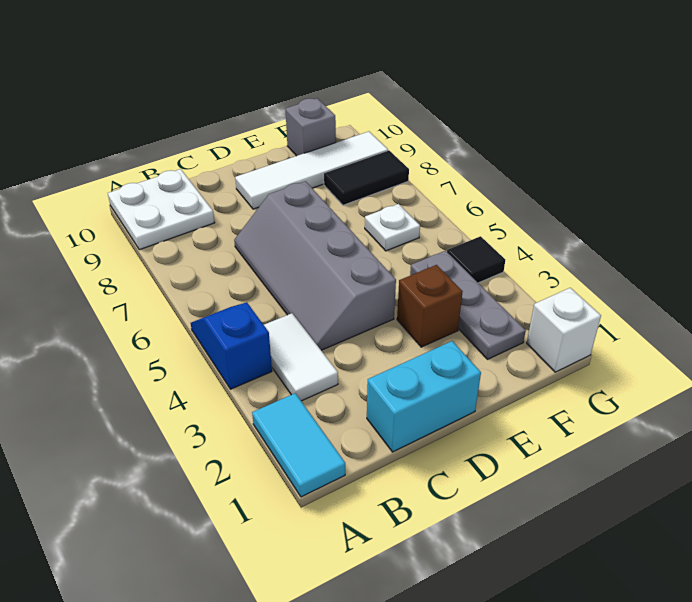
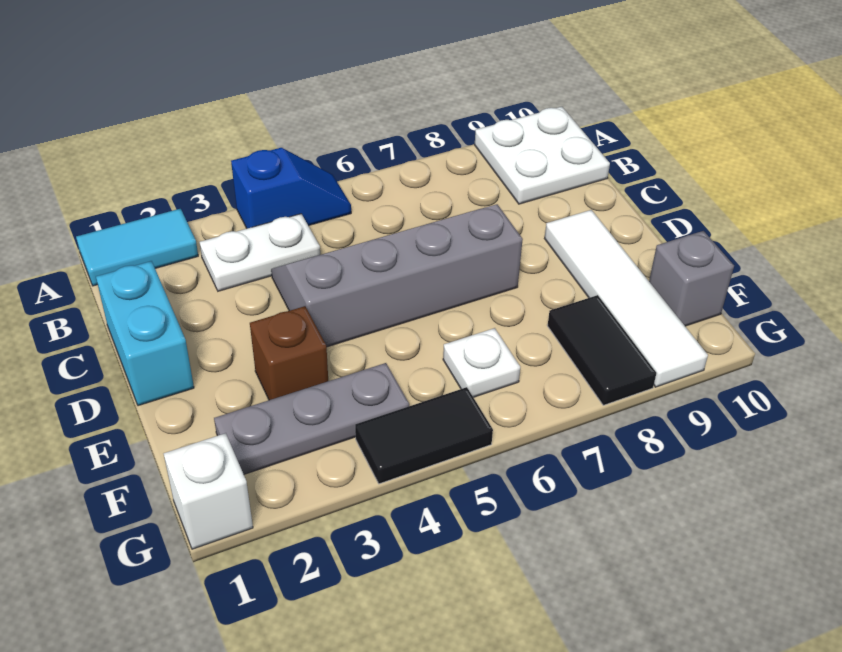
white tile B3:B4 level 1 -> white plate B3:B4 level 1
black tile G4 level 1 -> black tile G4:G5 level 1

